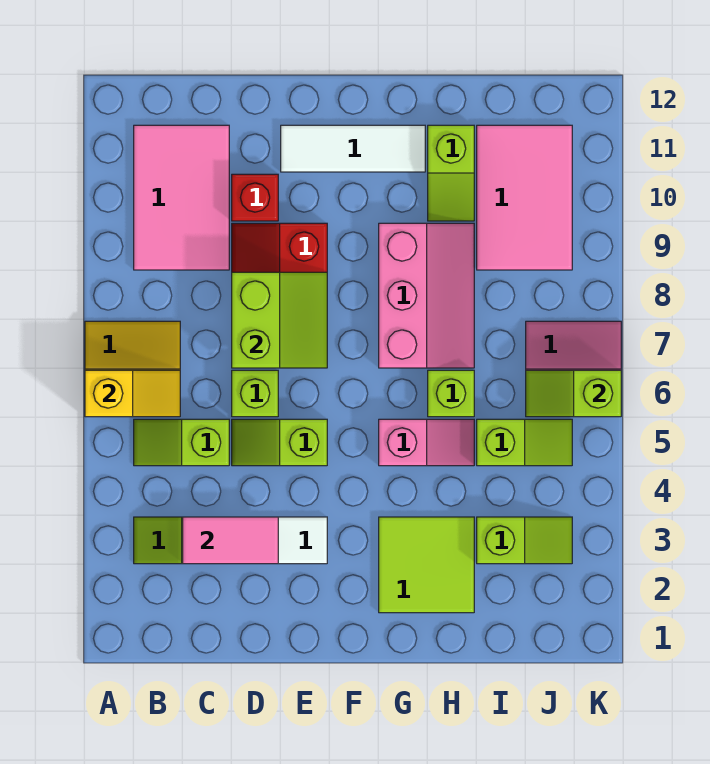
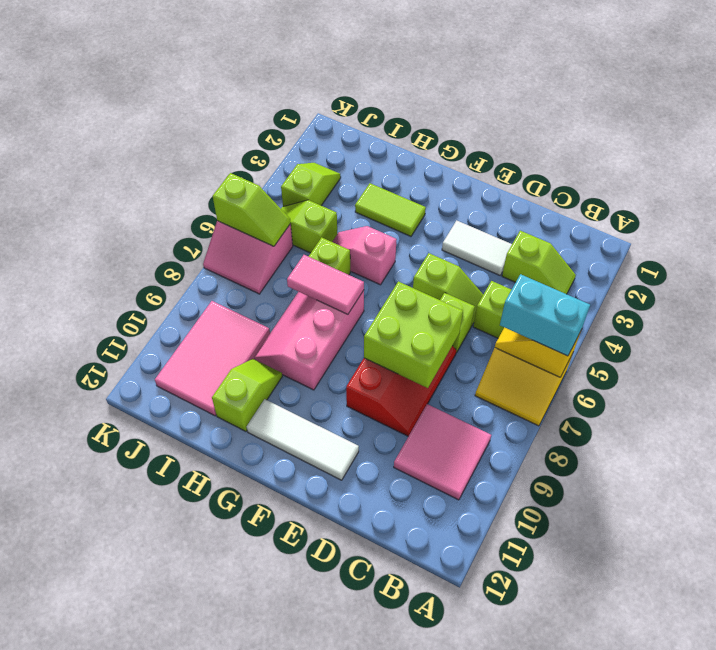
none -> cyan brick A6:B6 level 3
pink tile B9:C11 level 1 -> pink tile B9:C10 level 1
pink tile C3:D3 level 2 -> pink tile G7:H7 level 2
lime slope D7:E8 level 2 top D -> lime brick D7:E8 level 2
red brick D10 level 1 -> none
lime tile G2:H3 level 1 -> lime tile G3:H3 level 1
lime slope I3:J3 level 1 top I -> lime slope J3:J4 level 1 top 4

